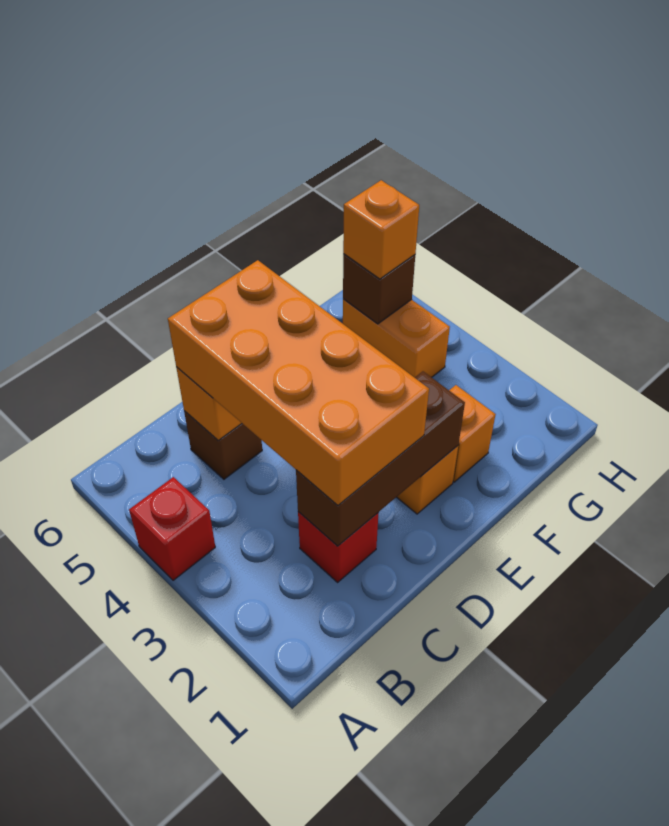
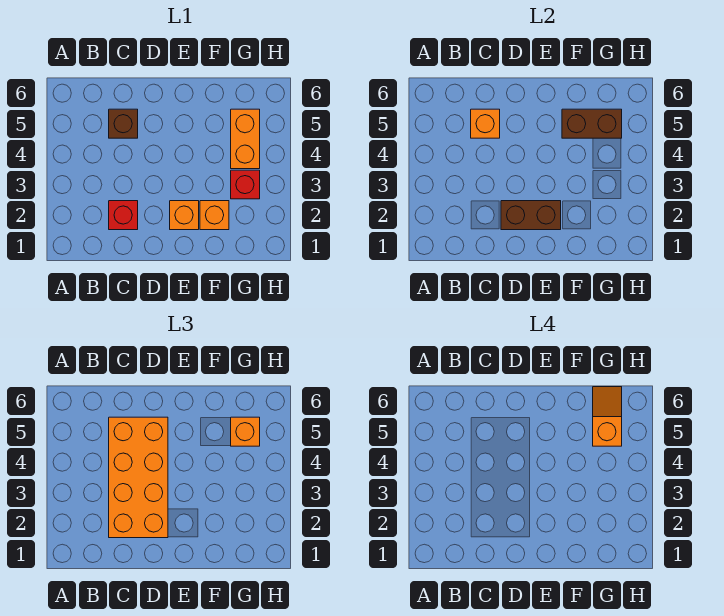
red brick A4 level 1 -> red brick G3 level 1
brown brick C2:E2 level 2 -> brown brick D2:E2 level 2
brown brick G5 level 2 -> brown brick F5:G5 level 2
none -> orange slope G5:G6 level 4 top 5

